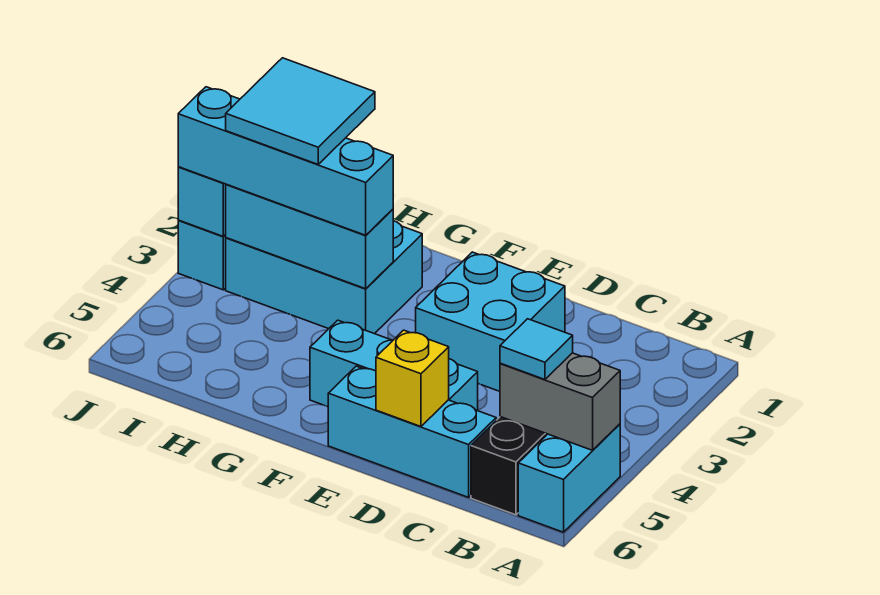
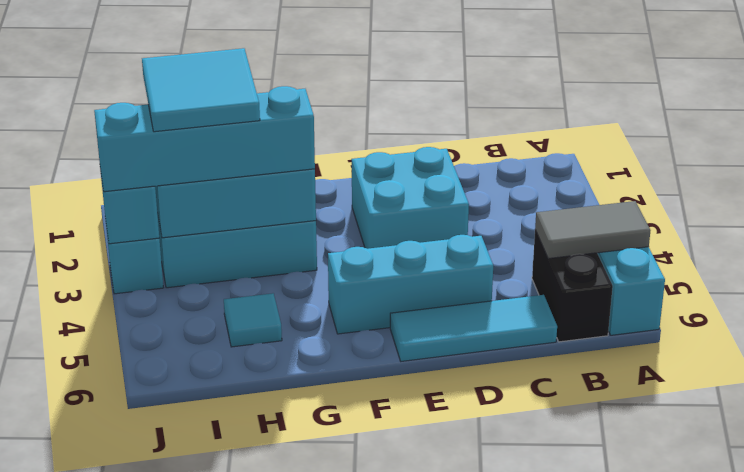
grey brick A5:B5 level 2 -> grey tile A5:B5 level 2
cyan tile B5 level 3 -> cyan tile H5 level 1
cyan brick C6:E6 level 1 -> cyan tile C6:E6 level 1
yellow brick D6 level 2 -> none

